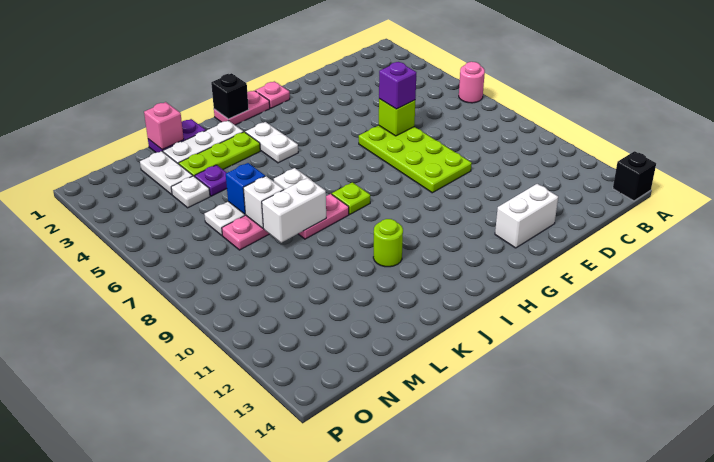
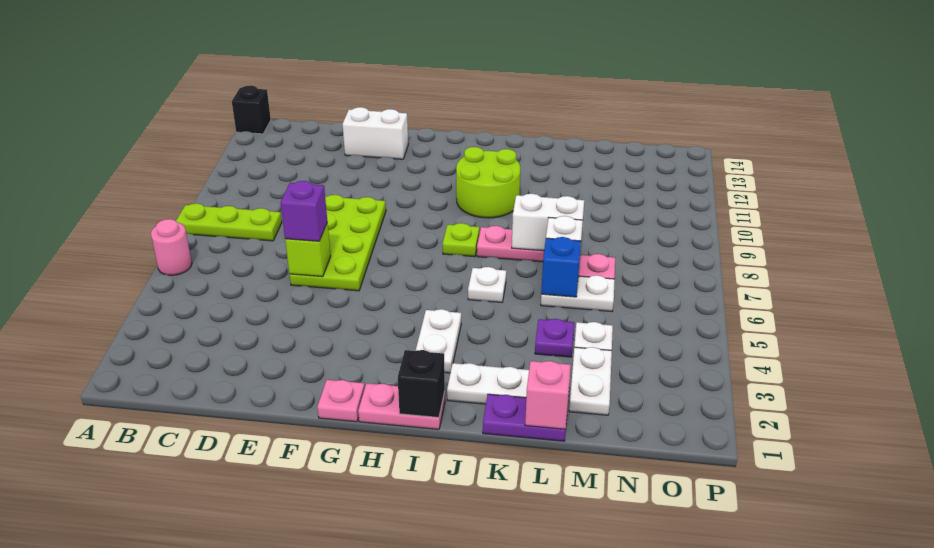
lime plate J3:L3 level 1 -> lime plate A8:C8 level 1
lime round brick J11 level 1 -> lime round brick I10:J11 level 1

